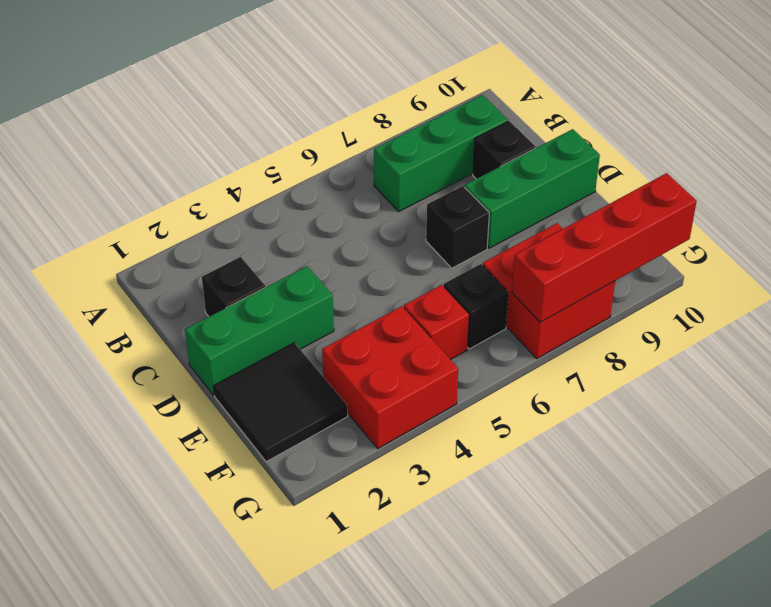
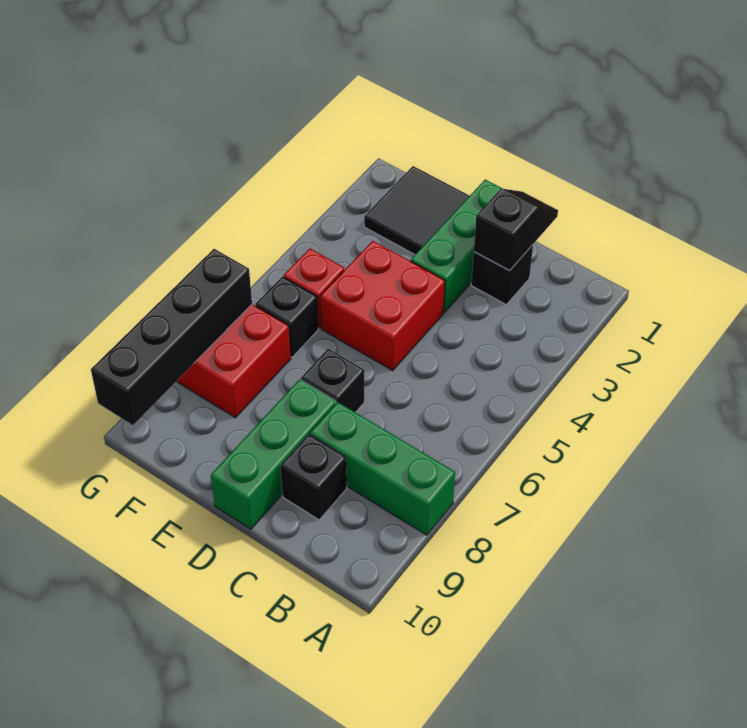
green brick B7:B9 level 1 -> green brick A8:C8 level 1
none -> black slope C1:C2 level 2 top 2
red brick F3:G4 level 1 -> red brick D4:E5 level 1
red brick G7:G10 level 2 -> black brick G7:G10 level 2

